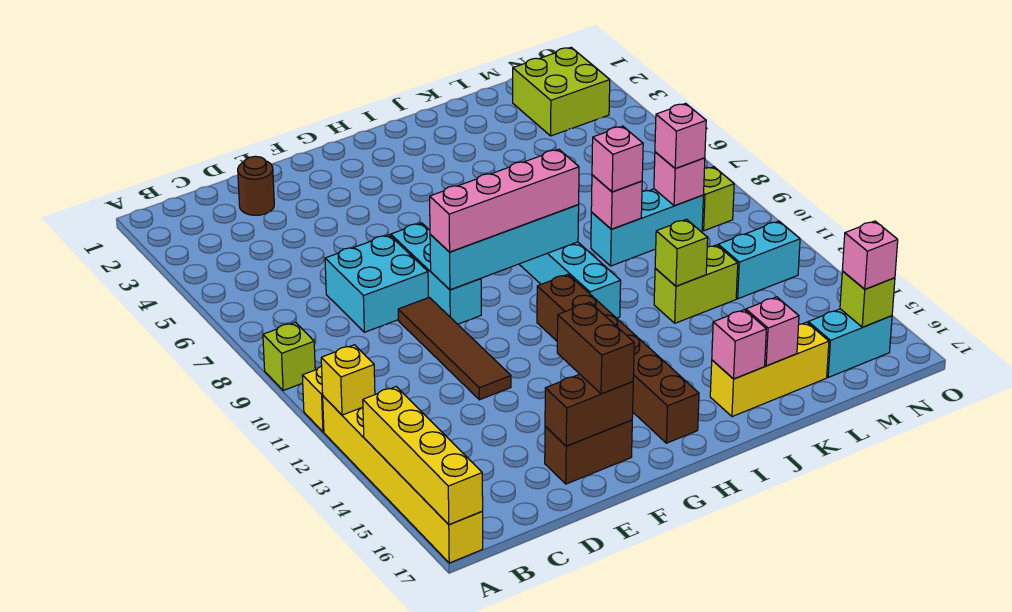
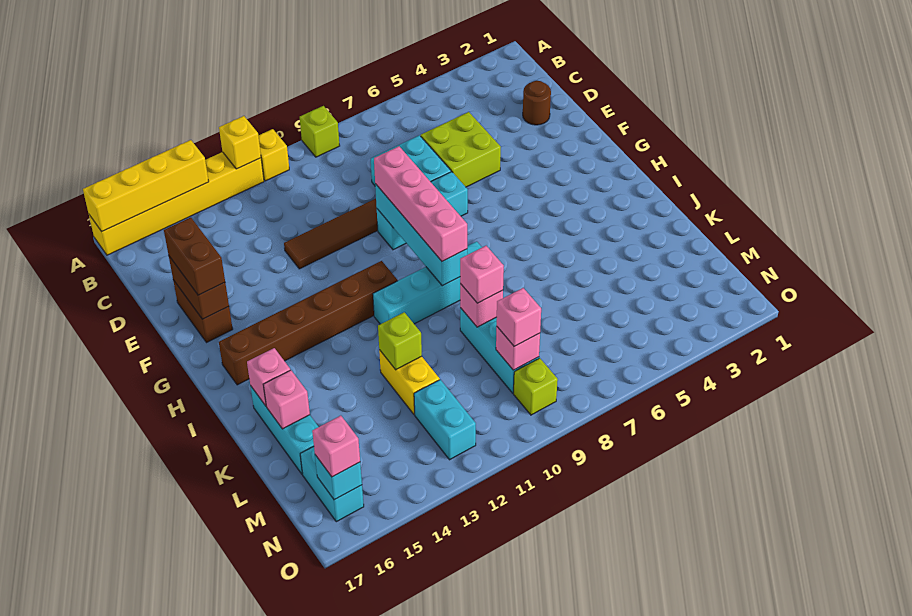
brown brick F15:F16 level 3 -> brown brick E16:F16 level 3
yellow brick J16:L16 level 1 -> cyan brick J16:L16 level 1
lime brick K12:L12 level 1 -> yellow brick K12:L12 level 1
lime brick M2:N3 level 1 -> lime brick D5:E6 level 1
lime brick N16 level 2 -> cyan brick N16 level 2

